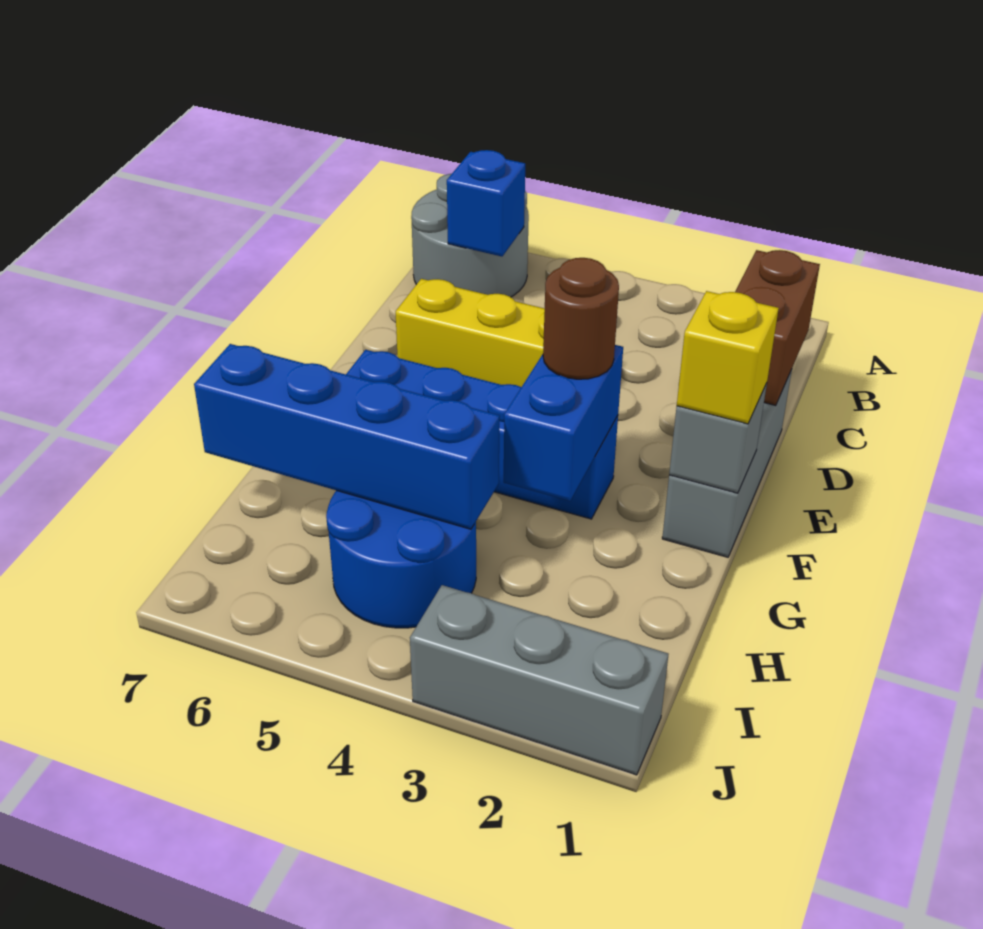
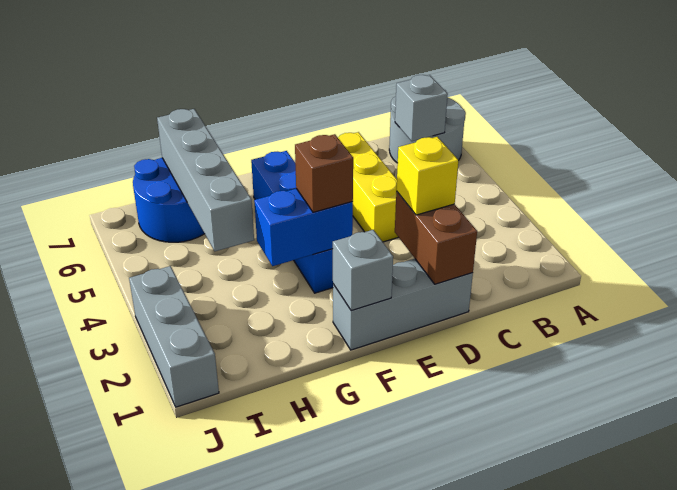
blue brick B6 level 2 -> grey brick B6 level 2
brown brick C1:D1 level 2 -> brown brick D1:D2 level 2
yellow brick F1 level 3 -> yellow brick D2 level 3
brown round brick F3 level 3 -> brown brick F3 level 3
blue round brick H4:I5 level 1 -> blue round brick H6:I7 level 1
blue brick H4:H7 level 2 -> grey brick H4:H7 level 2

